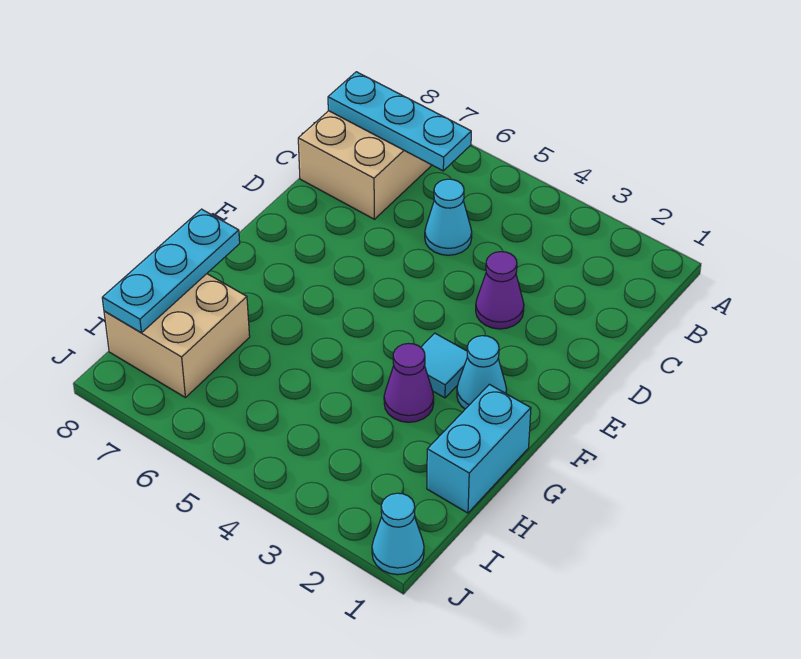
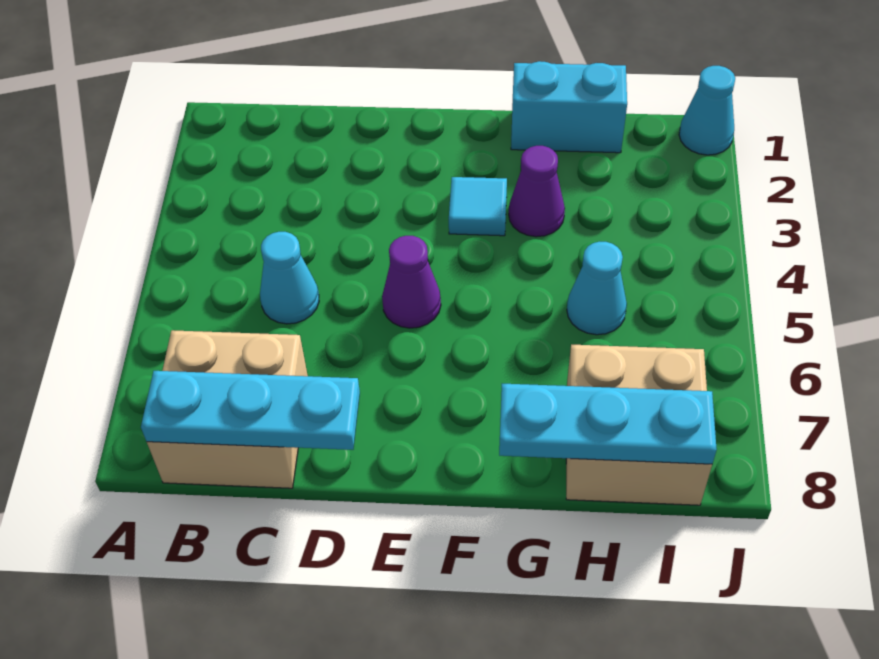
cyan plate B6:B8 level 2 -> cyan plate B8:D8 level 2
purple cone D3 level 1 -> purple cone E5 level 1
cyan cone F2 level 1 -> cyan cone H5 level 1

